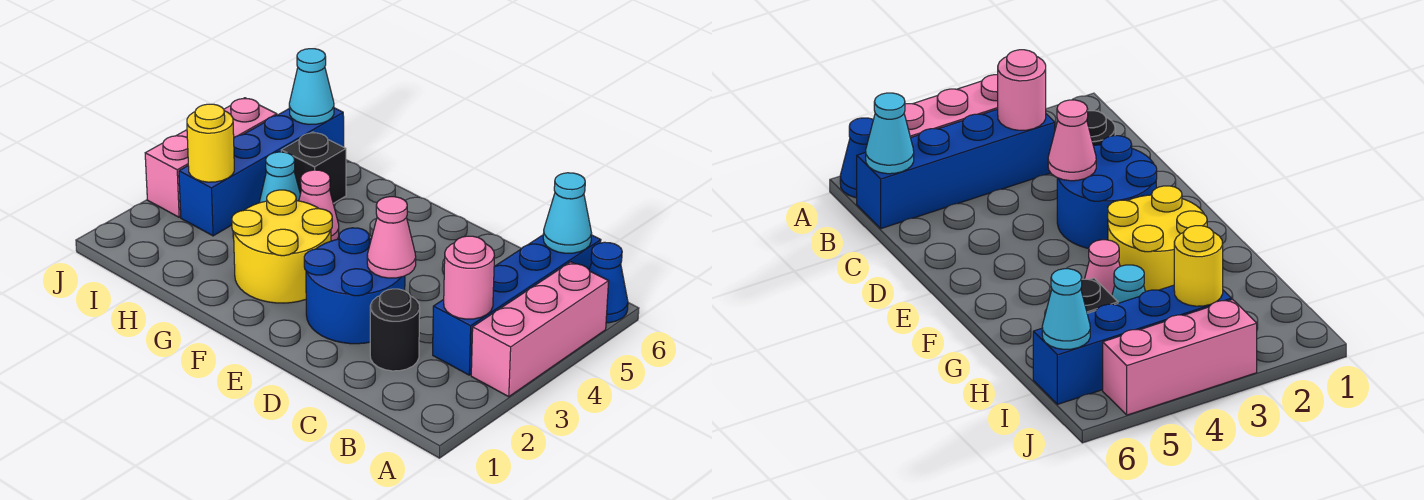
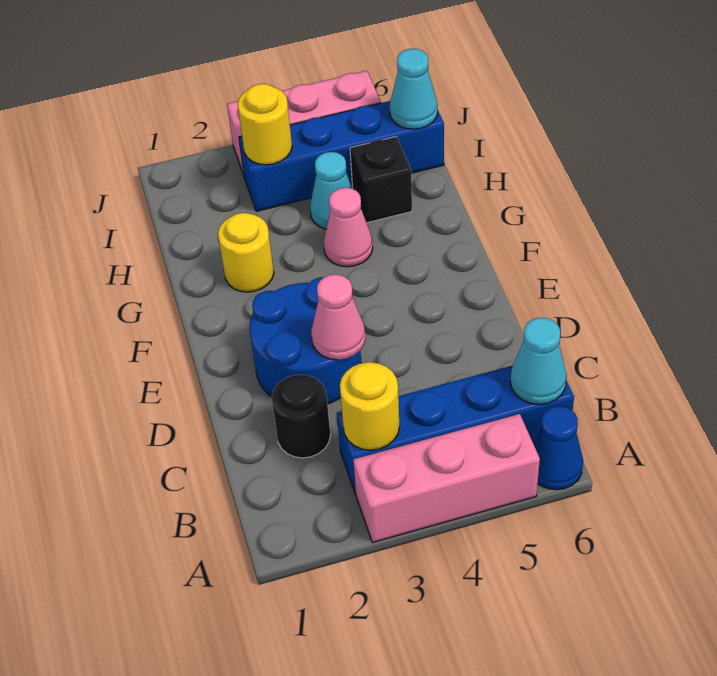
pink round brick B3 level 2 -> yellow round brick B3 level 2
yellow round brick F2:G3 level 1 -> yellow round brick G2 level 1

